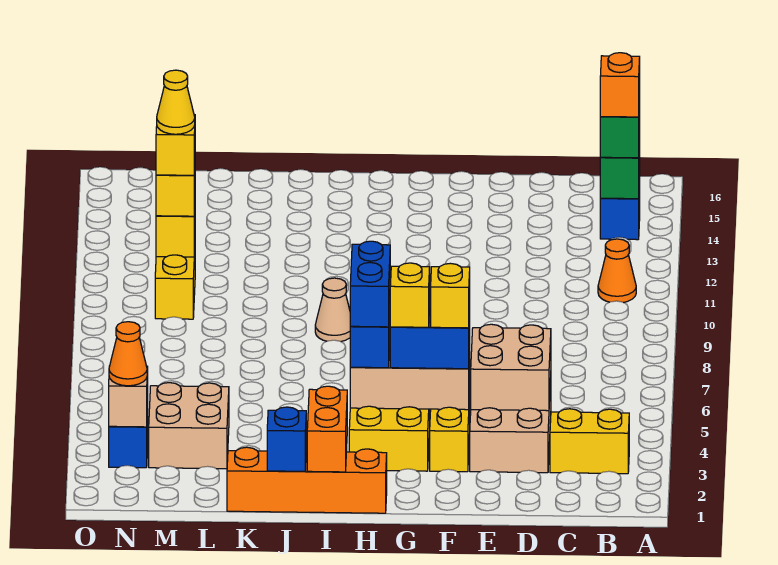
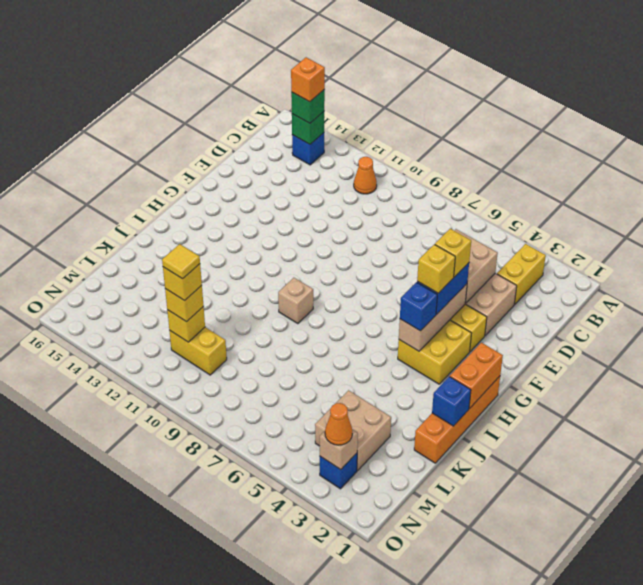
blue brick H4:H5 level 4 -> none
orange brick I1:I2 level 2 -> orange brick H1:I1 level 2
tan cone I9 level 1 -> tan brick I9 level 1
yellow cone M11 level 5 -> yellow tile M11 level 5

